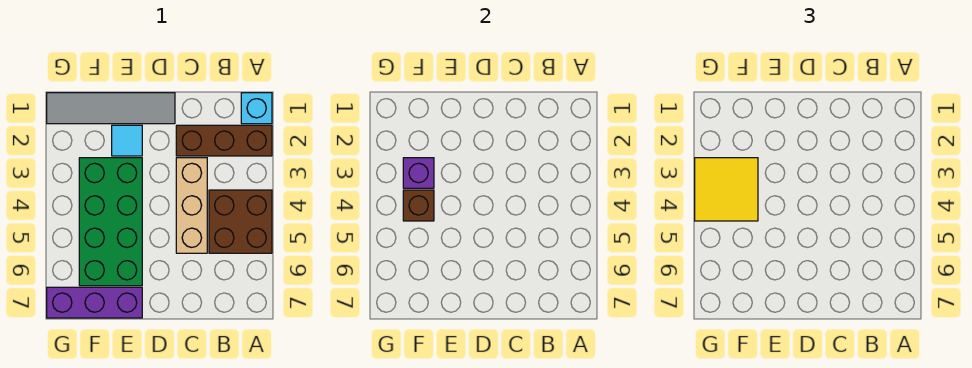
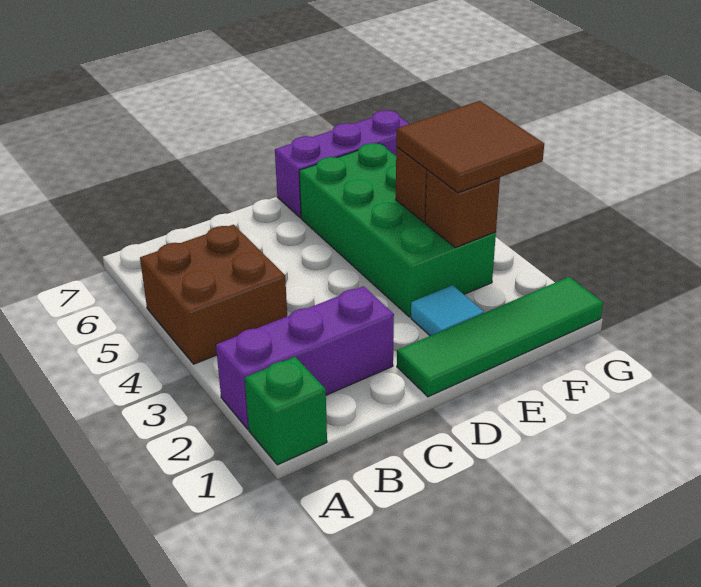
cyan brick A1 level 1 -> green brick A1 level 1
brown brick A2:C2 level 1 -> purple brick A2:C2 level 1
tan brick C3:C5 level 1 -> none
grey tile D1:G1 level 1 -> green tile D1:G1 level 1
purple brick F3 level 2 -> brown brick F3 level 2
yellow tile F3:G4 level 3 -> brown tile F3:G4 level 3

